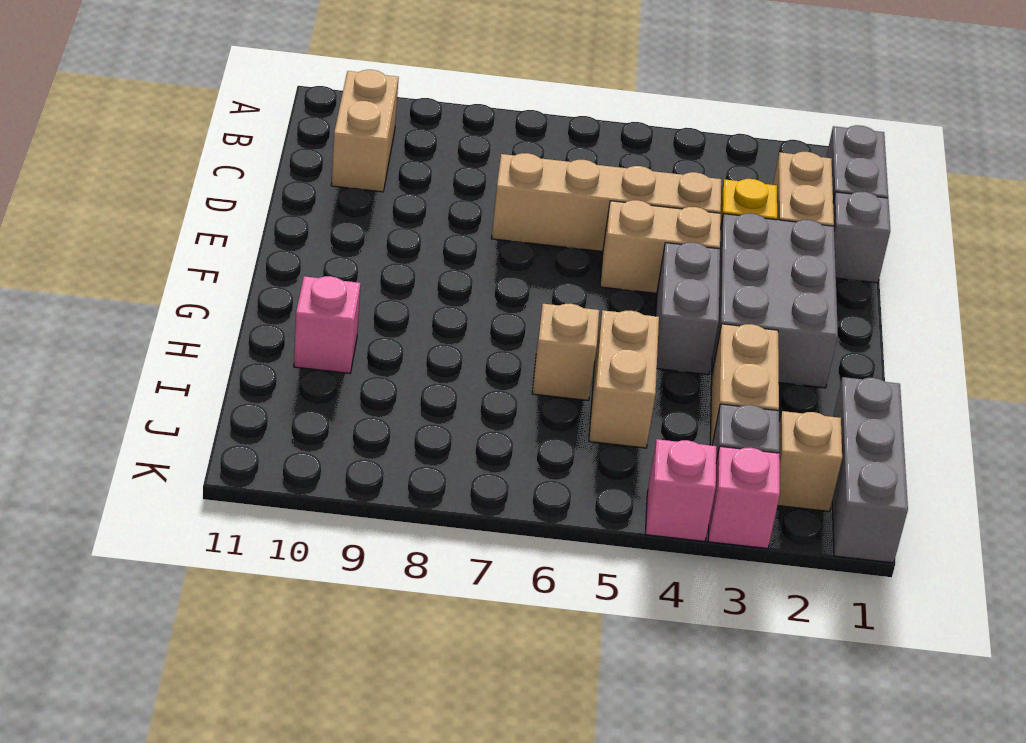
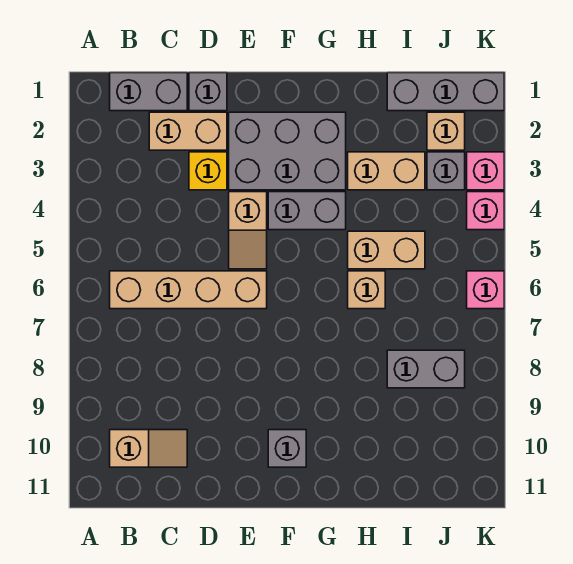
tan brick B10:C10 level 1 -> tan slope B10:C10 level 1 top B
tan brick D4:D7 level 1 -> tan brick B6:E6 level 1
tan brick E4:E5 level 1 -> tan slope E4:E5 level 1 top 4
none -> grey brick F10 level 1
pink brick H10 level 1 -> pink brick K6 level 1
none -> grey brick I8:J8 level 1

